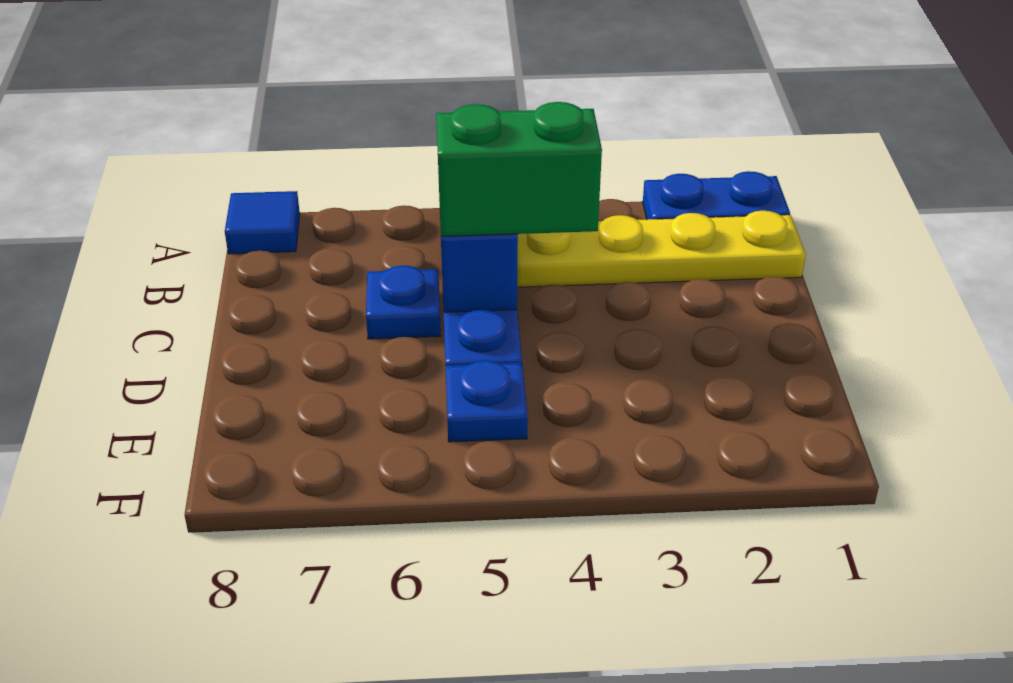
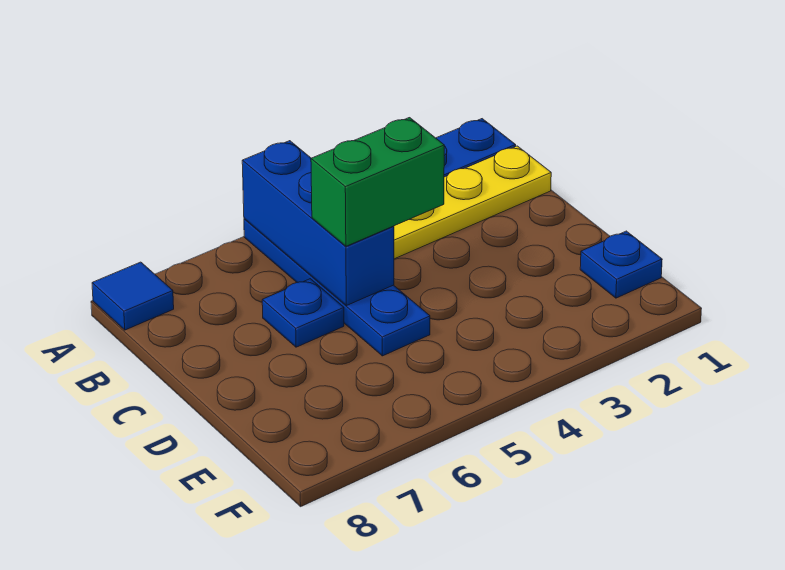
blue plate E5 level 1 -> blue plate E1 level 1

